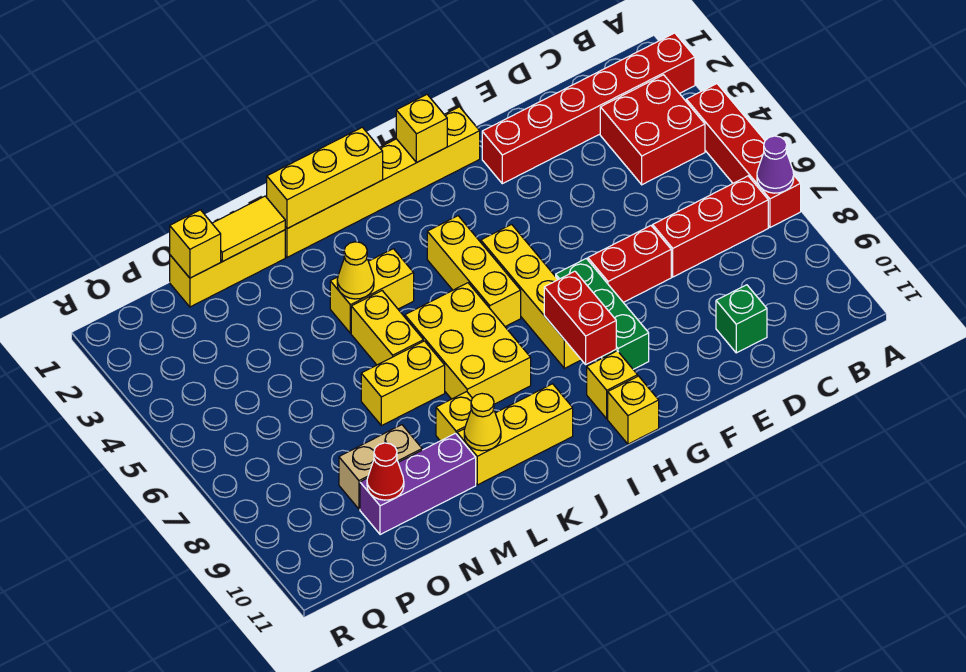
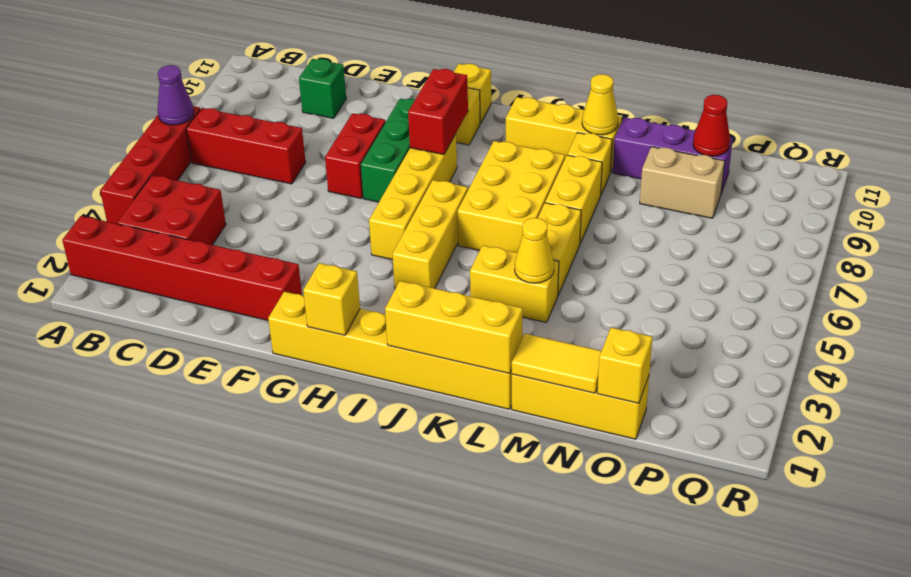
red brick E7:F7 level 1 -> red brick F7:F8 level 1
yellow brick L7:M7 level 1 -> yellow brick L7:L8 level 1

